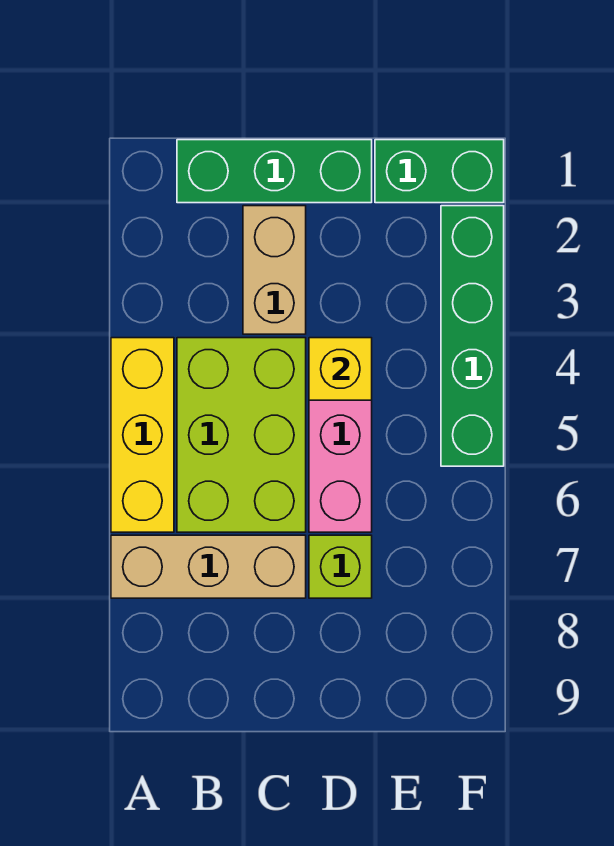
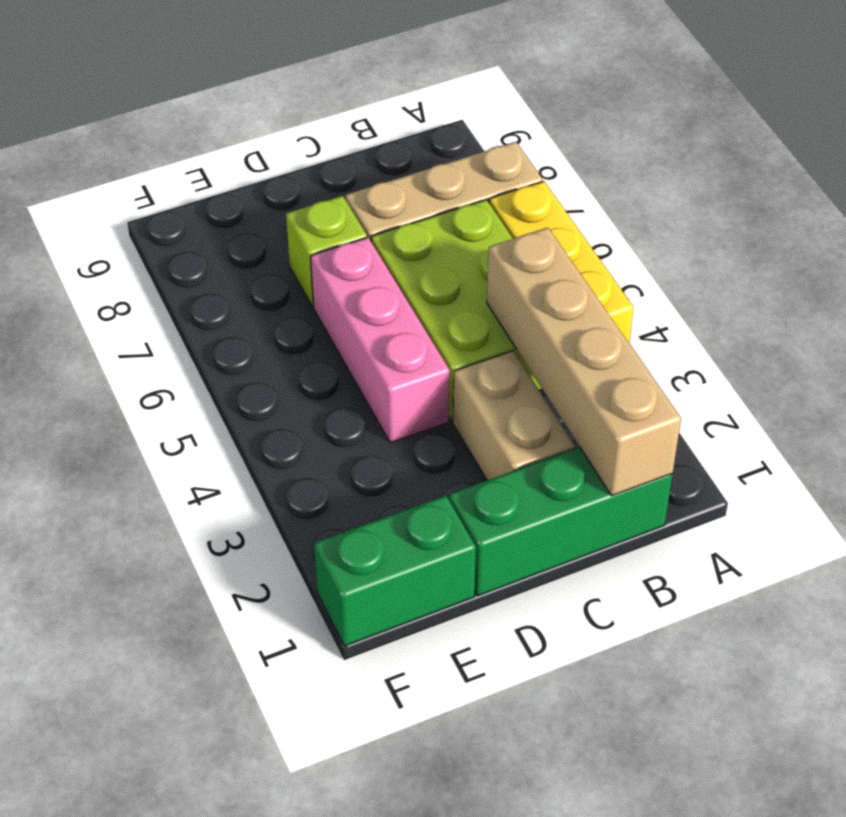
none -> tan brick B1:B4 level 2
yellow brick D4 level 2 -> none
green brick F2:F5 level 1 -> none

